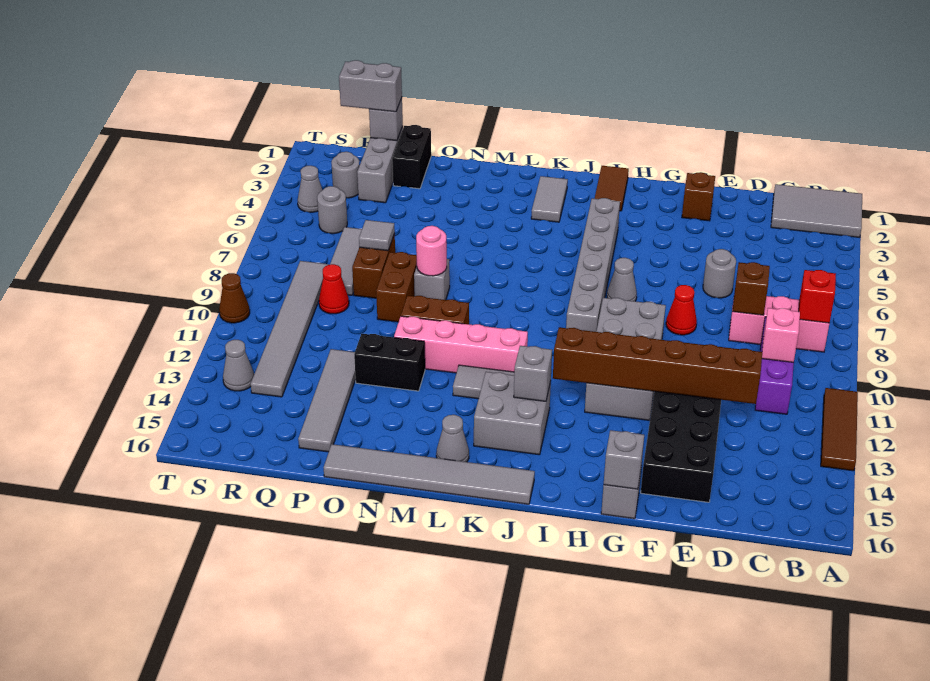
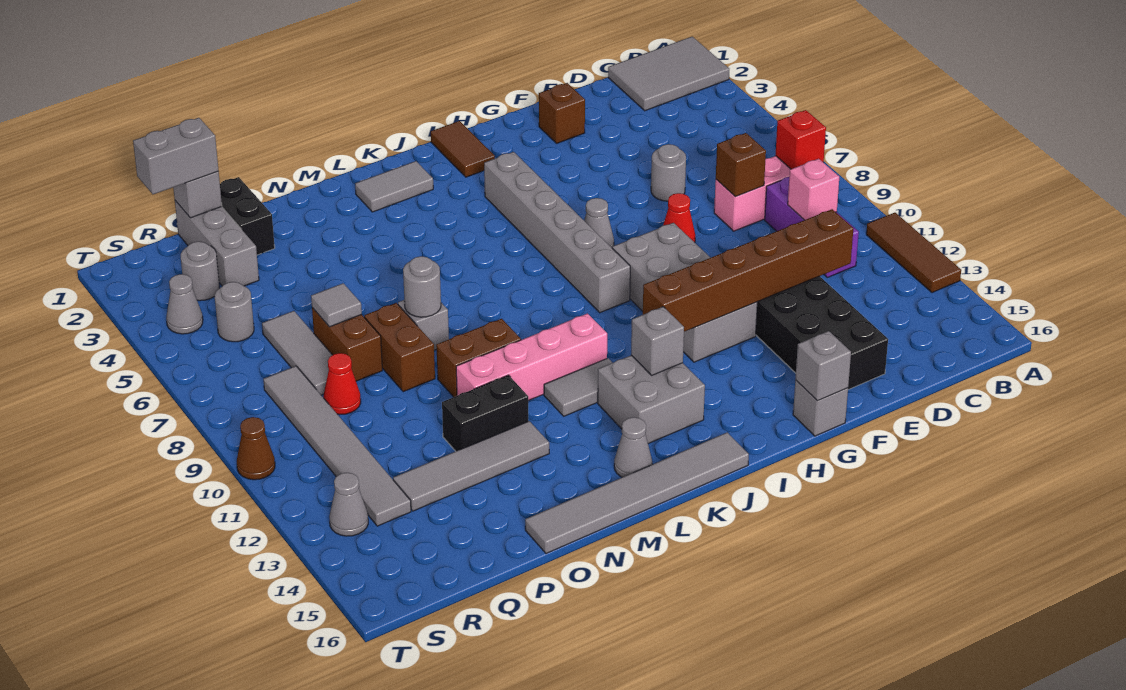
grey tile K2:K3 level 1 -> grey tile K2:L2 level 1
pink round brick N8 level 2 -> grey round brick N8 level 2
grey tile P12:P15 level 1 -> grey tile N13:Q13 level 1

